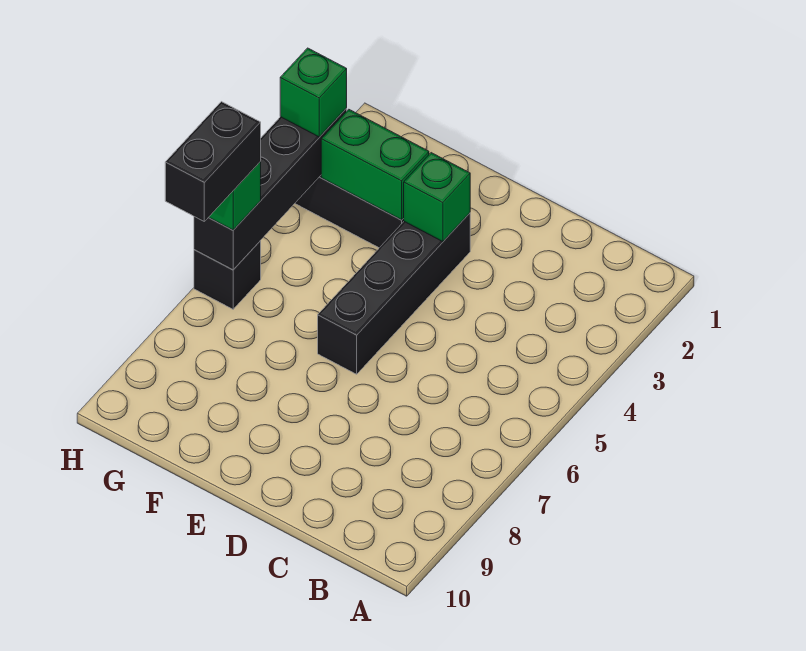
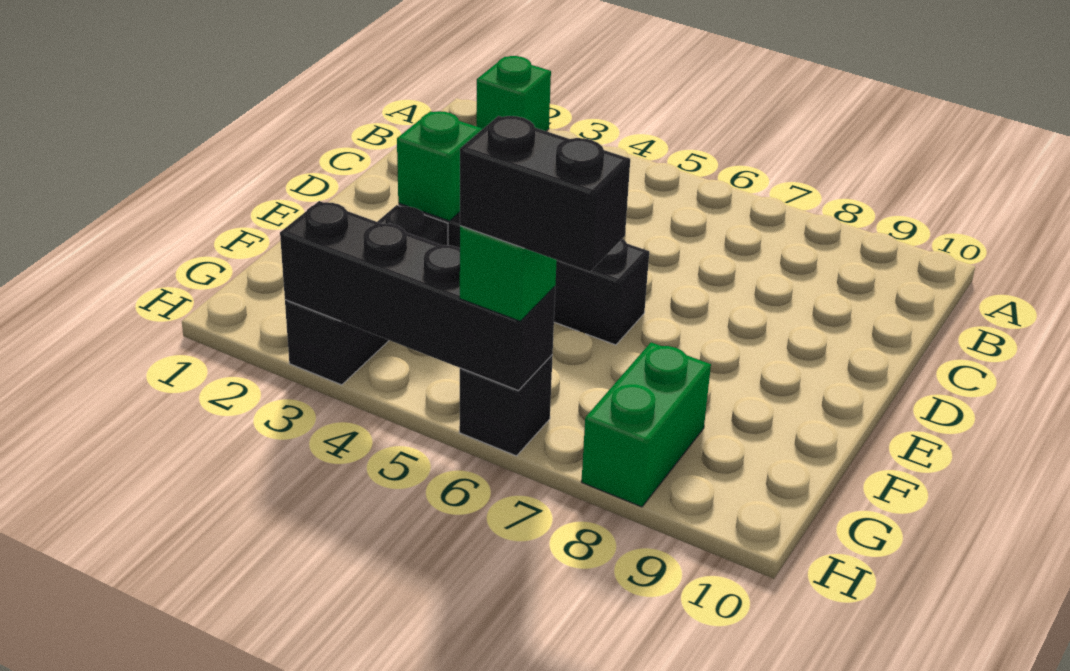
green brick F3:G3 level 2 -> green brick G8:H8 level 1
green brick H3 level 3 -> green brick A2 level 1

